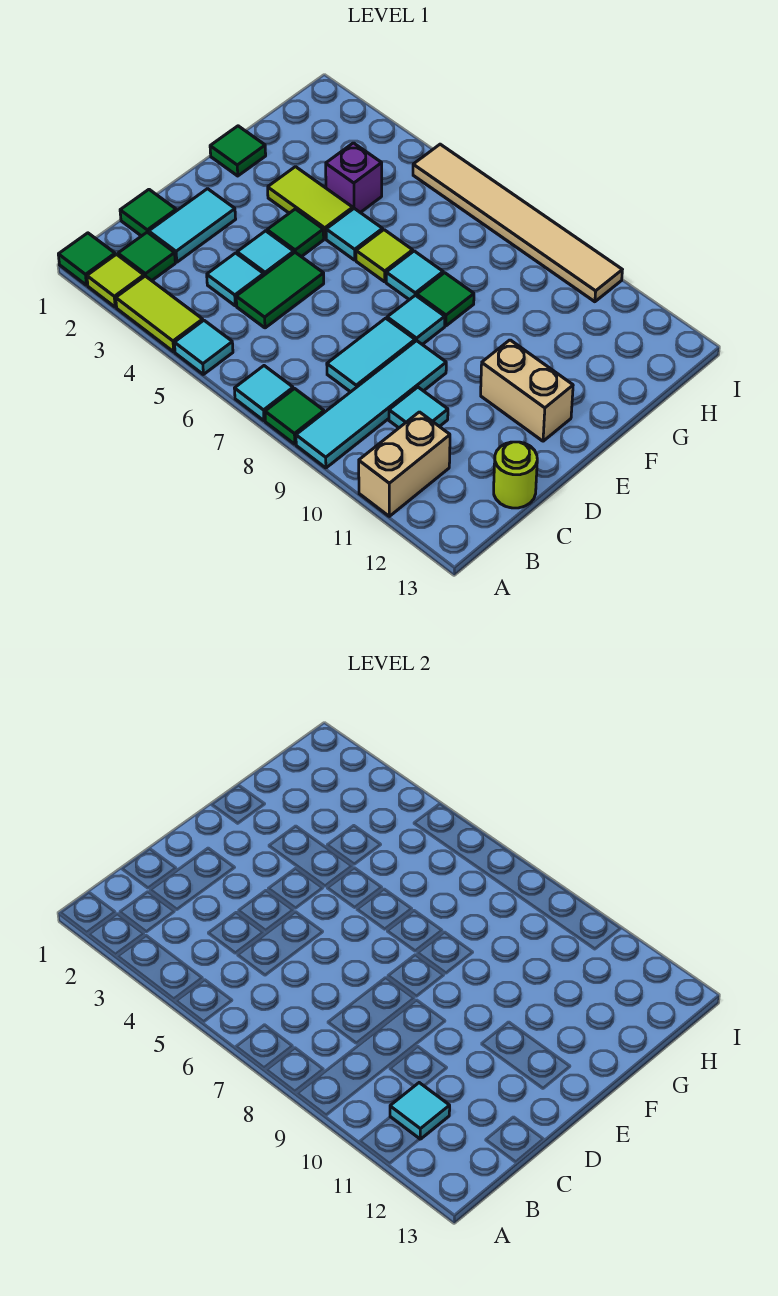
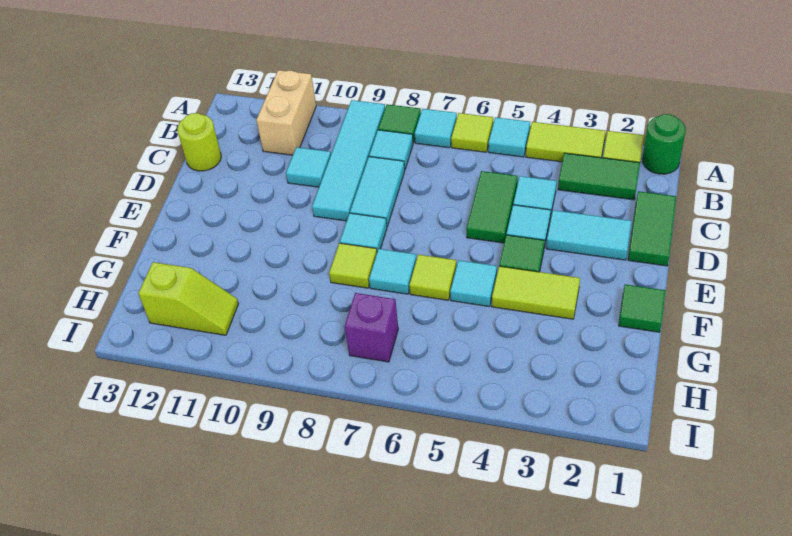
green tile A1 level 1 -> green round brick A1 level 1
none -> lime tile A6 level 1
green tile B2 level 1 -> green tile B2:B3 level 1
cyan tile B11 level 2 -> cyan tile B8 level 1
green tile C1 level 1 -> green tile C1:D1 level 1
cyan tile C2:D2 level 1 -> cyan tile D2:D3 level 1
tan brick E11:E12 level 1 -> none
green tile F8 level 1 -> lime tile F8 level 1
purple brick G4 level 1 -> purple brick H7 level 1
none -> lime slope H11:H12 level 1 top 12
tan tile I5:I10 level 1 -> none

